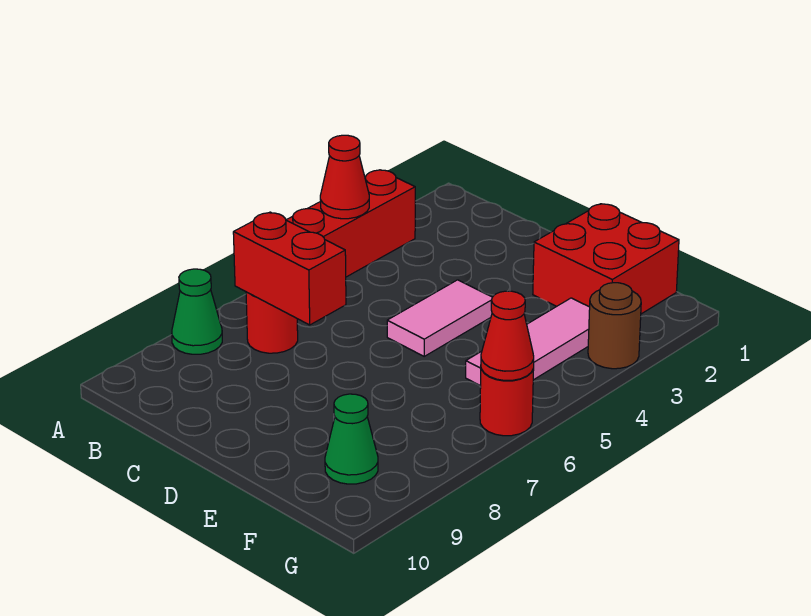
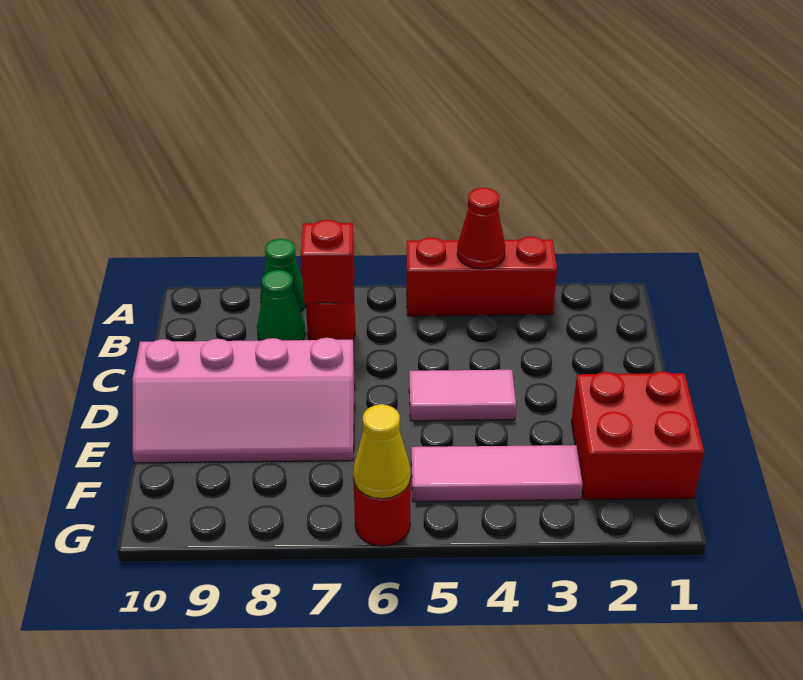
red brick B7:C7 level 2 -> red brick B7 level 2
none -> pink slope D7:E10 level 1 top D
green cone F9 level 1 -> green cone B8 level 1
brown round brick G3 level 1 -> none
red cone G6 level 2 -> yellow cone G6 level 2

